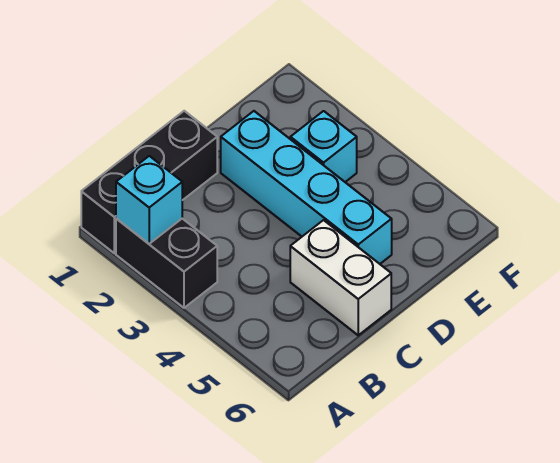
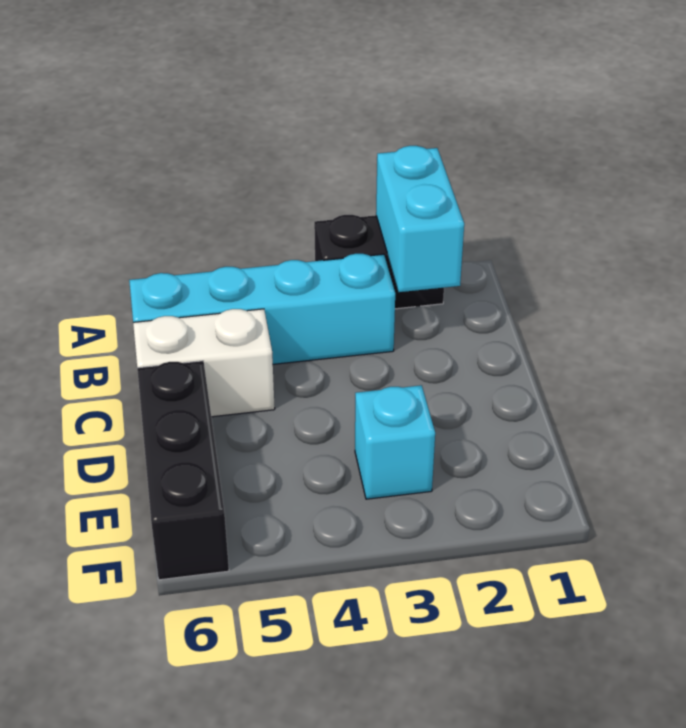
black brick A1:C1 level 1 -> black brick D6:F6 level 1
cyan brick A2 level 2 -> cyan brick A2:B2 level 2
cyan brick D2:D5 level 1 -> cyan brick B3:B6 level 1

